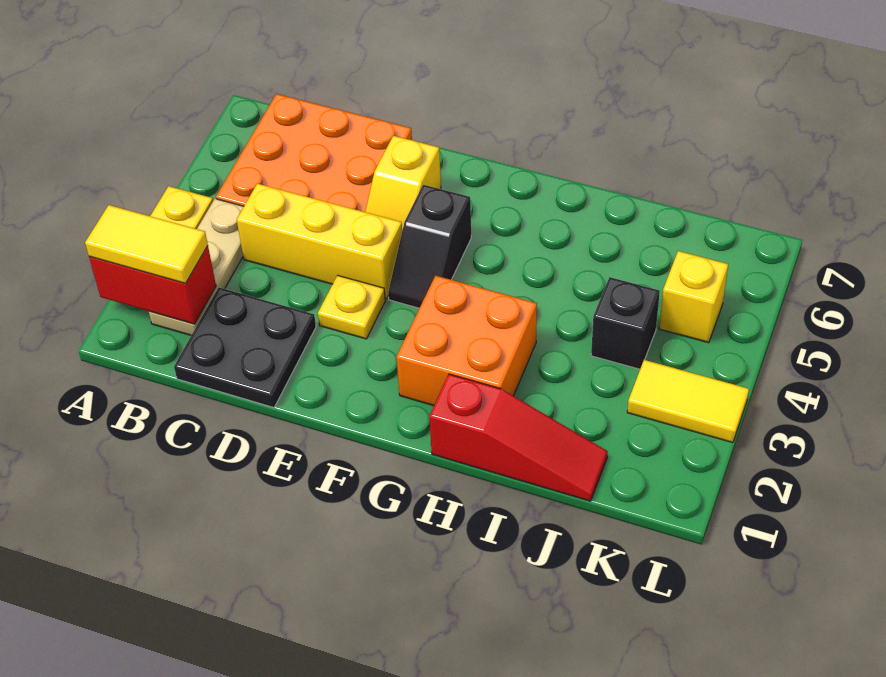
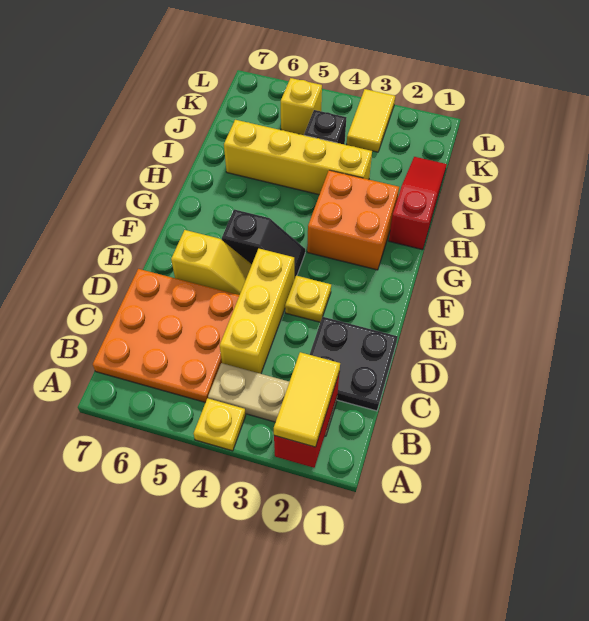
none -> yellow brick I3:I6 level 1

